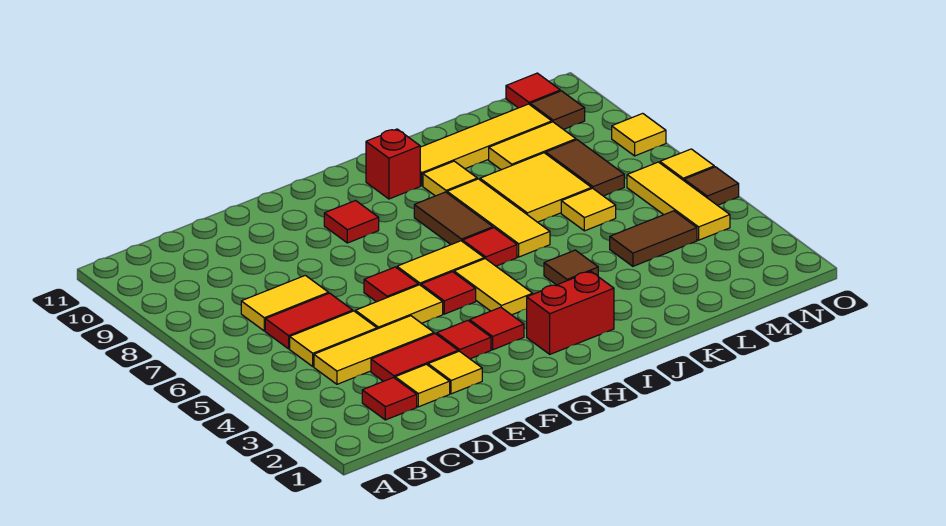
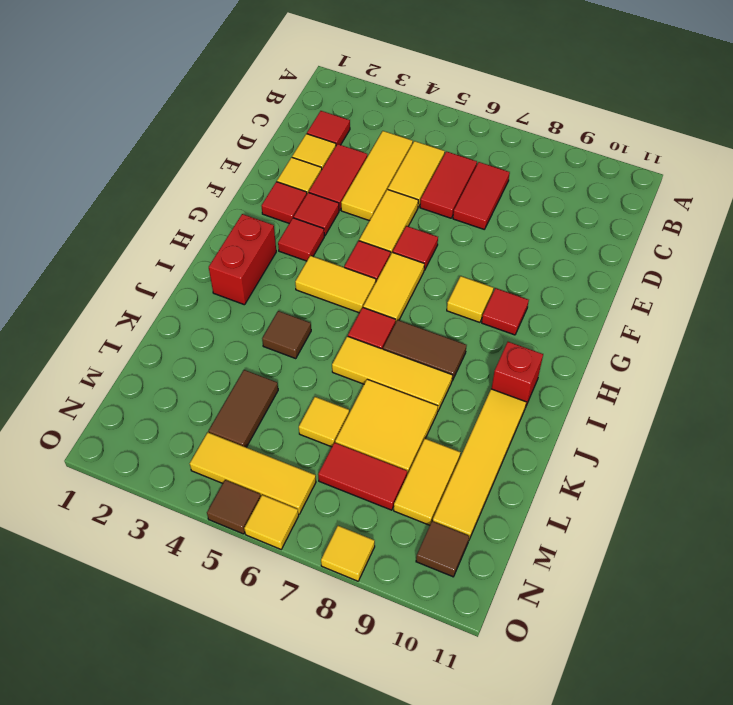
yellow tile C7:D7 level 1 -> red tile C7:D7 level 1
yellow tile J9 level 1 -> yellow tile G8 level 1
brown tile M7:M8 level 1 -> red tile M7:M8 level 1
red tile N11 level 1 -> red tile F2 level 1

